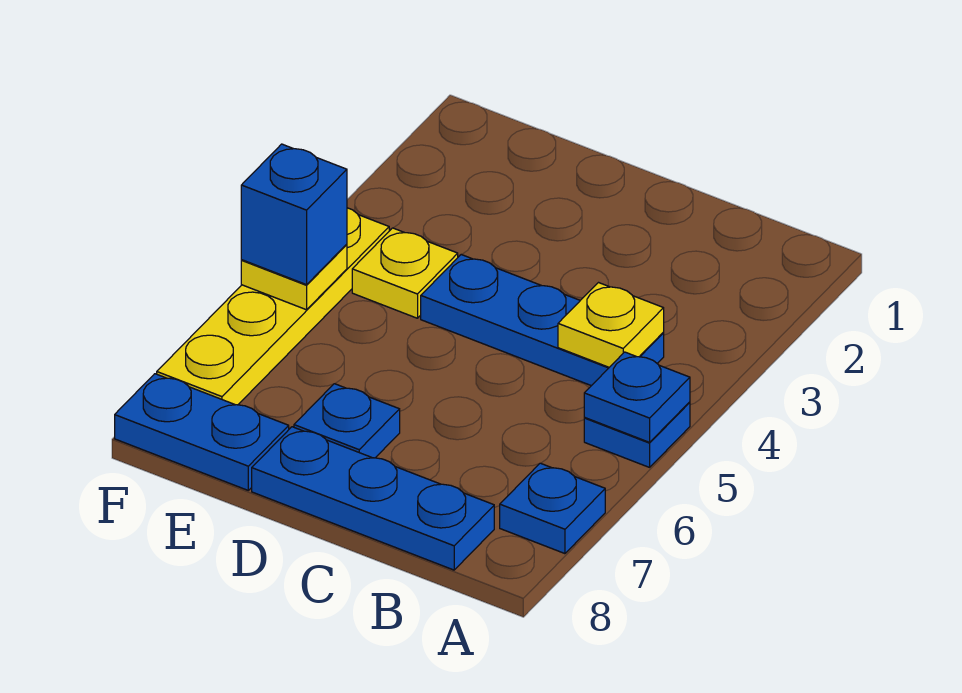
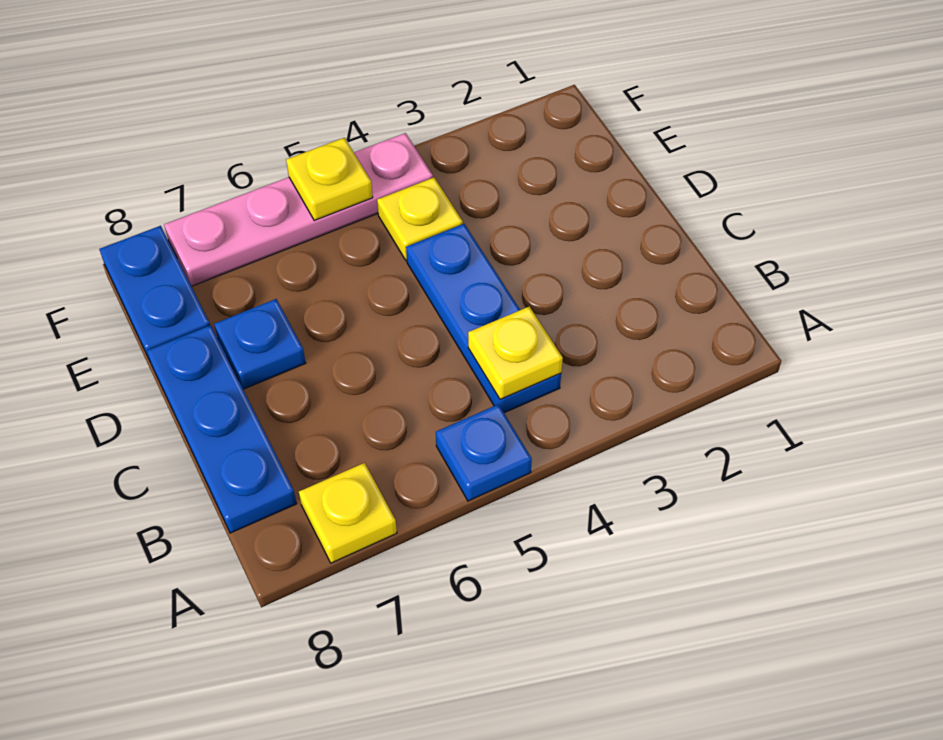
blue plate A5 level 2 -> none
blue plate A7 level 1 -> yellow plate A7 level 1
yellow plate F4:F7 level 1 -> pink plate F4:F7 level 1
blue brick F5 level 3 -> none

